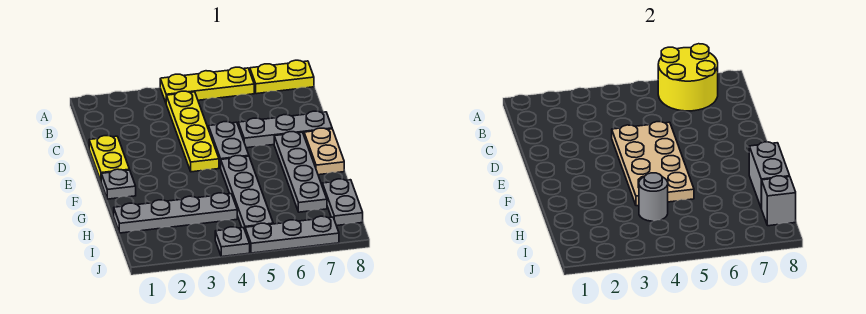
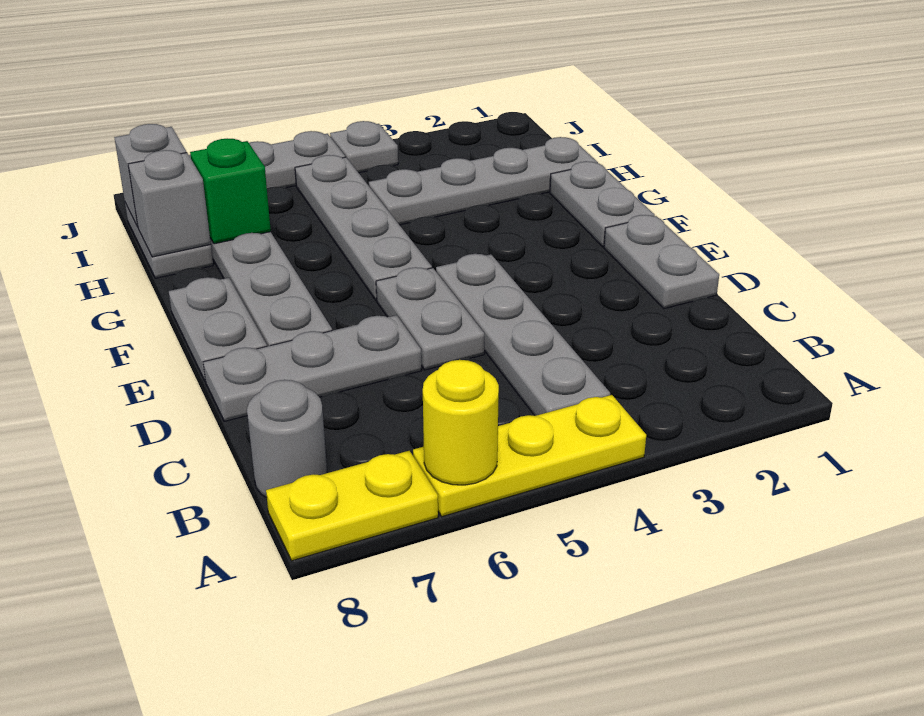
yellow round brick A6:B7 level 2 -> yellow round brick A6 level 2
yellow plate B4:E4 level 1 -> grey plate B4:E4 level 1
yellow plate D1:E1 level 1 -> grey plate D1:E1 level 1
tan plate D4:G5 level 2 -> none
tan plate E8:F8 level 1 -> grey plate E8:F8 level 1
grey plate F1 level 1 -> grey plate F1:G1 level 1
grey brick G8:H8 level 2 -> grey brick H8 level 2
grey round brick H4 level 2 -> grey round brick B8 level 1
none -> green brick H7 level 2

